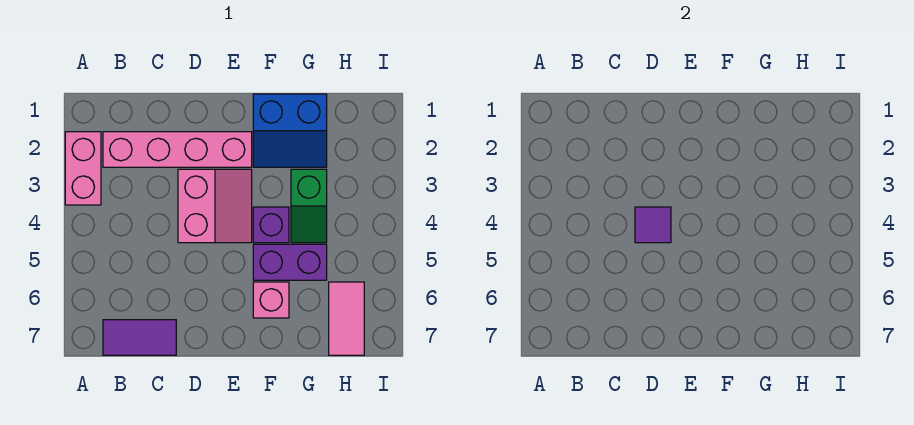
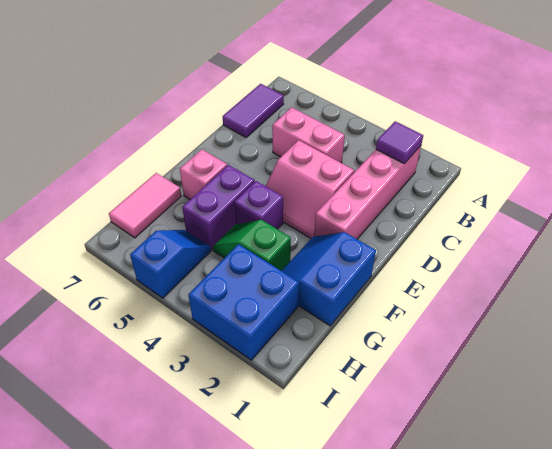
pink brick A2:A3 level 1 -> pink brick C4:C5 level 1
purple tile D4 level 2 -> purple tile B2 level 2
none -> blue brick H2:I3 level 1
none -> blue slope H5:I5 level 1 top I
pink tile H6:H7 level 1 -> pink tile G7:H7 level 1

